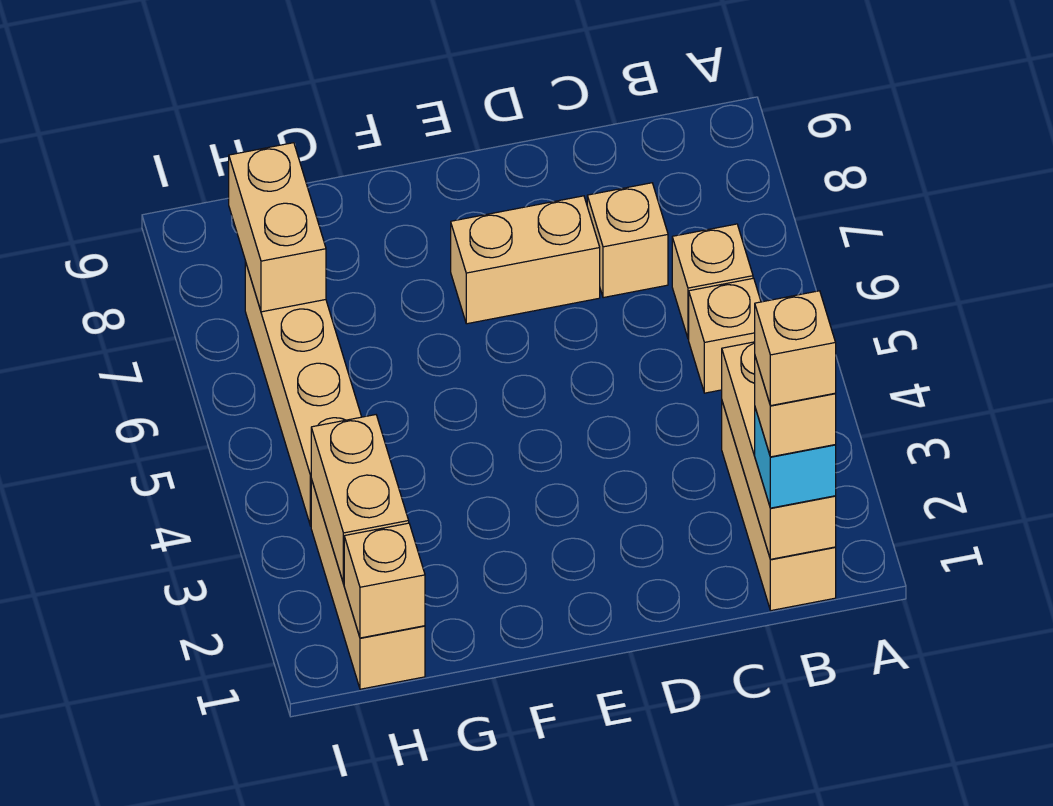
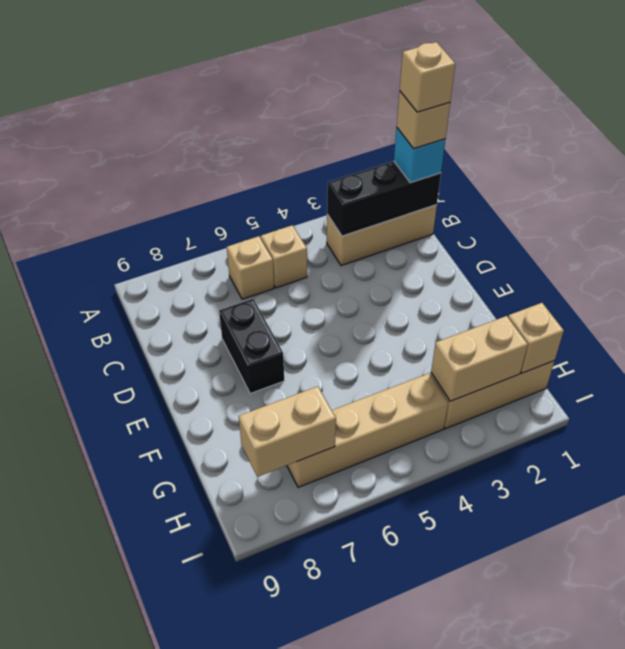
tan brick B1:B3 level 2 -> black brick B1:B3 level 2
tan brick C7 level 1 -> none
tan brick D7:E7 level 1 -> black brick D7:E7 level 1

